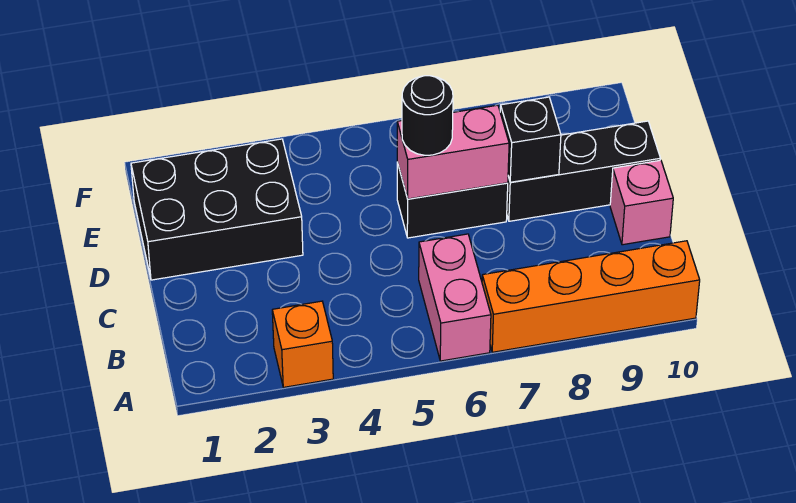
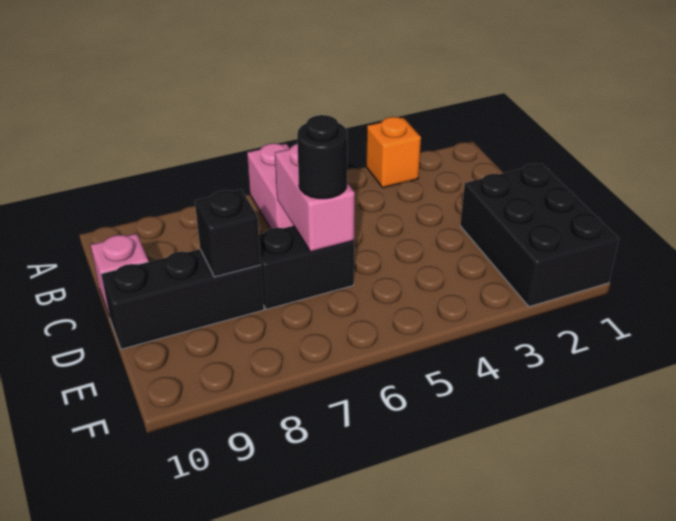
orange brick A7:A10 level 1 -> none
black brick D1:E3 level 1 -> black brick D1:F2 level 1
pink brick D6:D7 level 2 -> pink brick C6:D6 level 2

